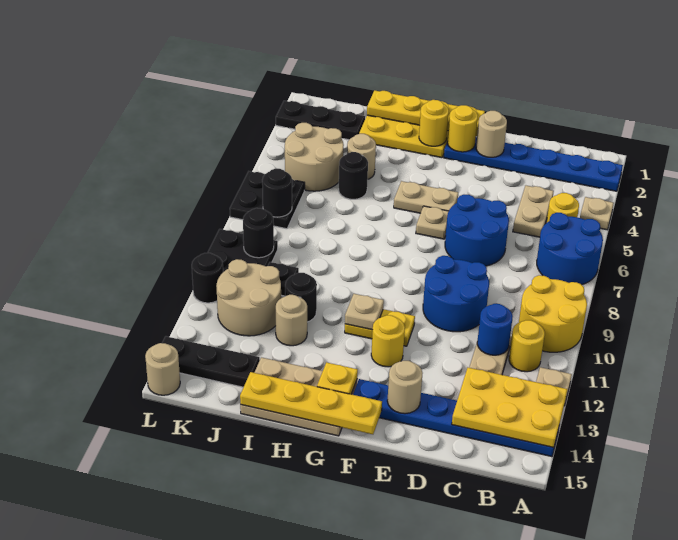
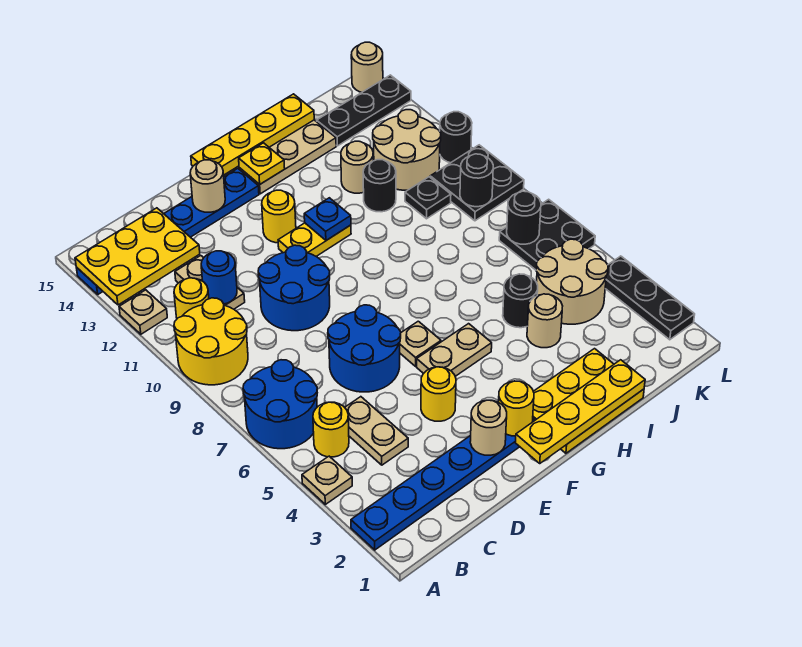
yellow round brick G2 level 2 -> yellow round brick E4 level 1
tan plate G11 level 2 -> blue plate G11 level 2
black plate J2:L2 level 1 -> black plate L2:L4 level 1

